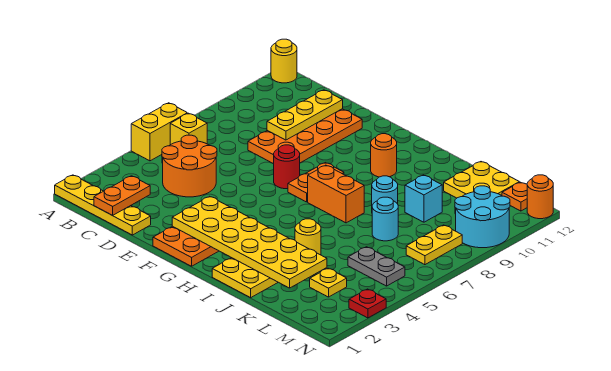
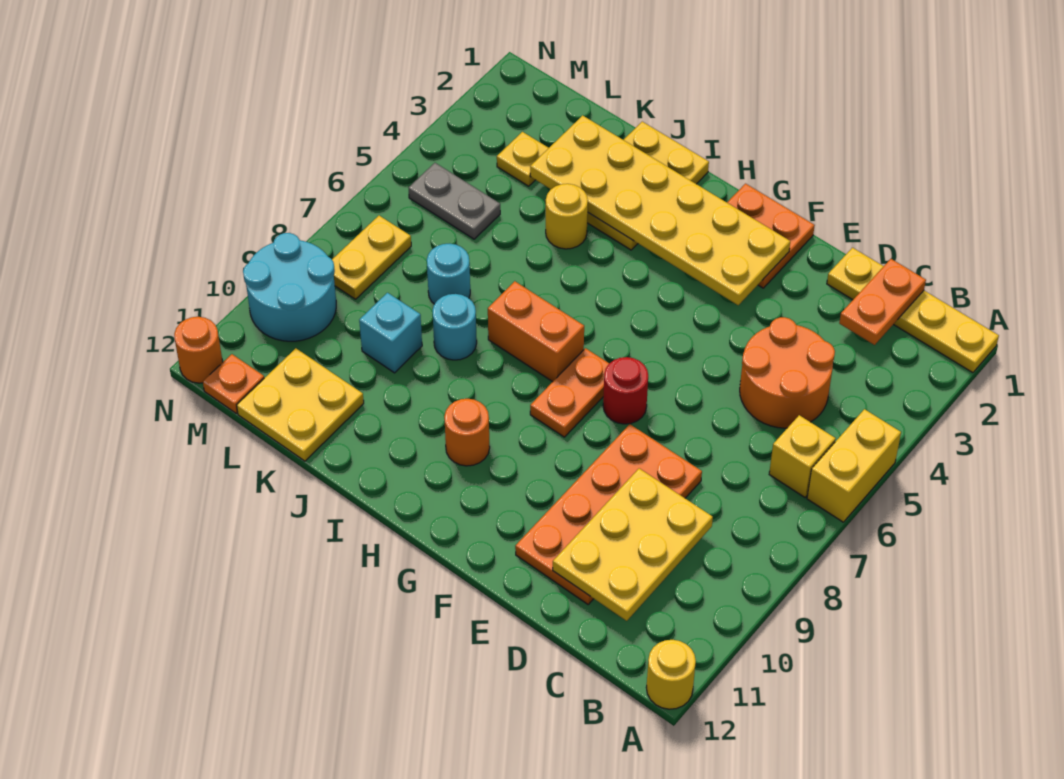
yellow plate D9:D11 level 2 -> yellow plate C9:D11 level 2
red plate N3 level 1 -> none

